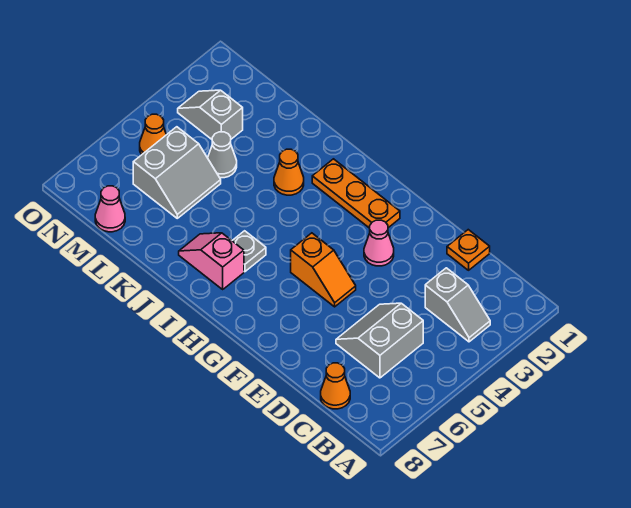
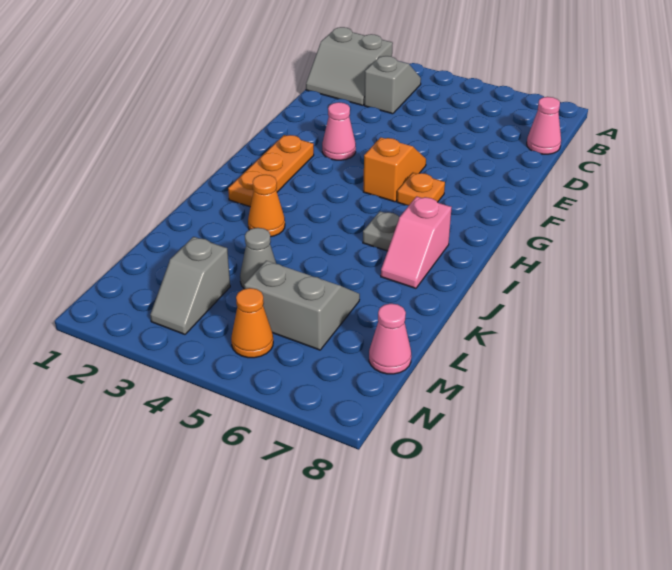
grey slope C5:D6 level 1 top C -> grey slope B1:C2 level 1 top B
orange cone C8 level 1 -> pink cone C8 level 1
orange plate D1 level 1 -> orange plate G6 level 1

